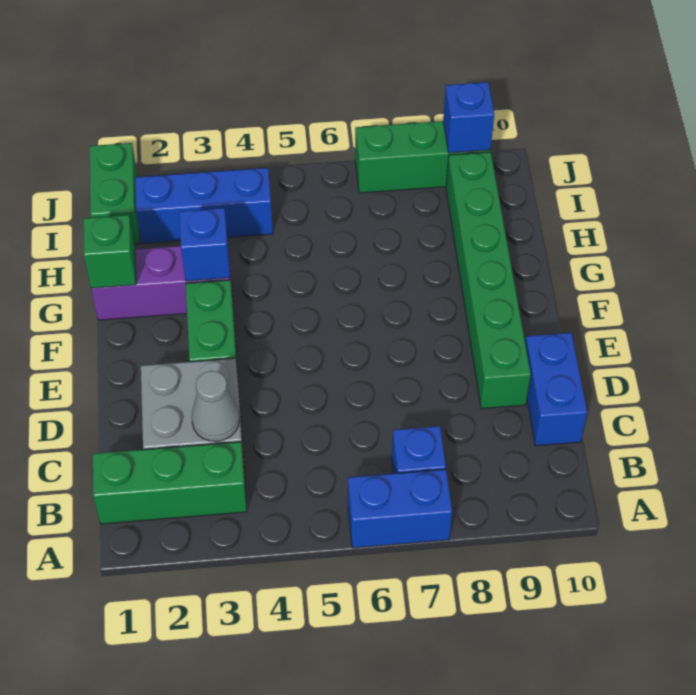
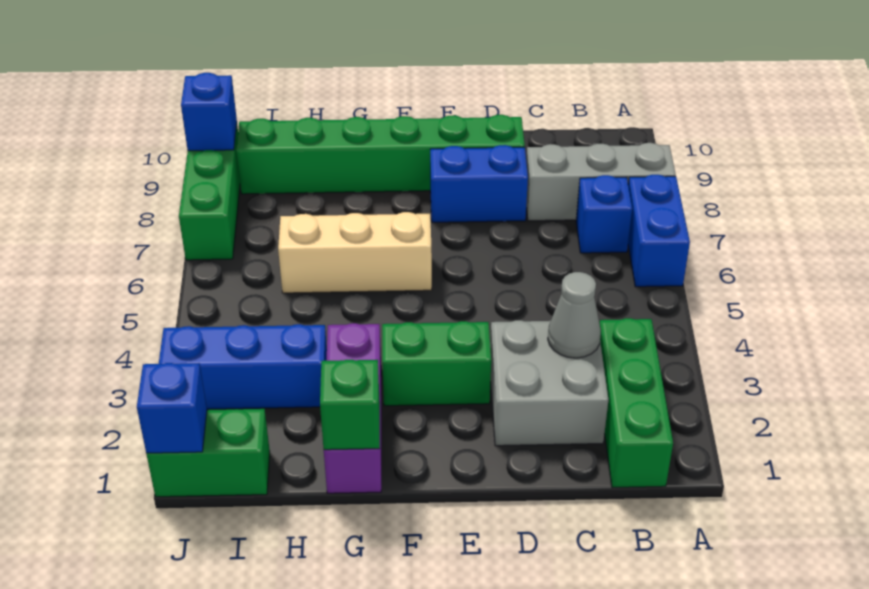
none -> grey brick A8:C8 level 1
blue brick C10:D10 level 1 -> blue brick D8:E8 level 1
none -> tan brick F6:H6 level 1
blue brick G3 level 2 -> blue brick J1 level 2
blue brick I2:I4 level 1 -> blue brick H3:J3 level 1

